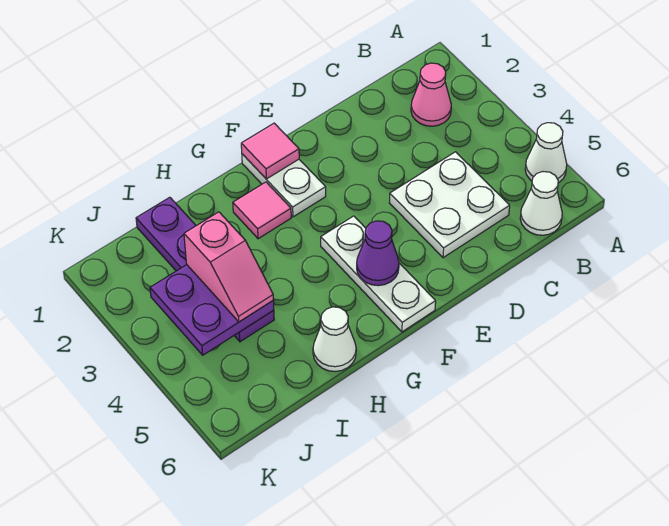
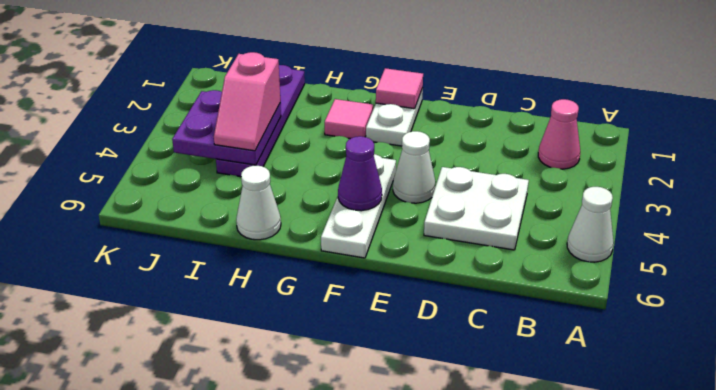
white cone B6 level 1 -> white cone E4 level 1

